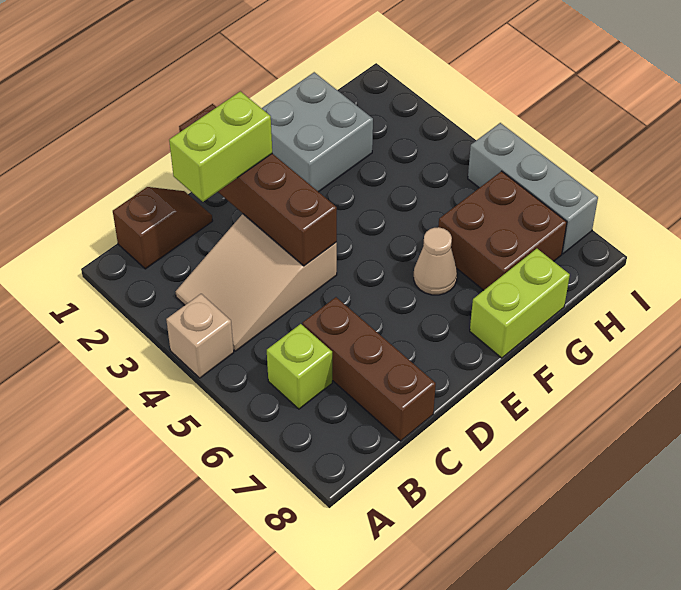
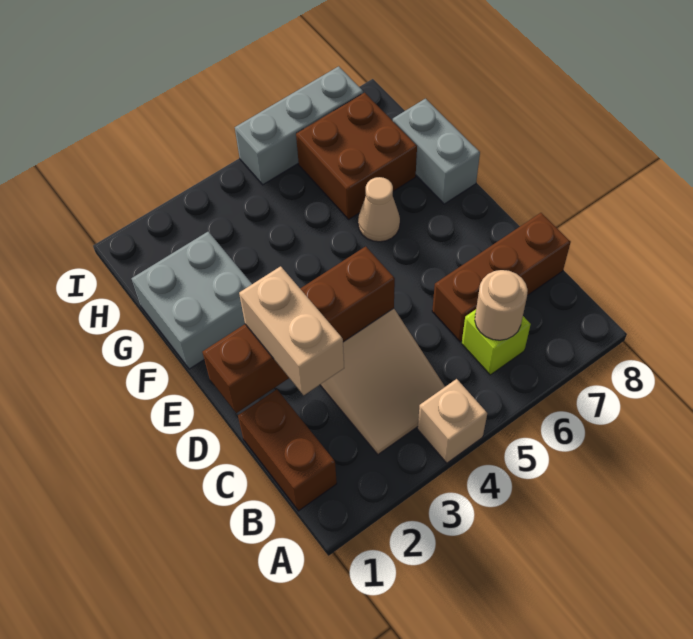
brown slope B1:C1 level 1 top B -> brown brick B1:C1 level 1
none -> tan round brick B6 level 2
lime brick C2:D2 level 3 -> tan brick C2:D2 level 3
lime brick F8:G8 level 1 -> grey brick F8:G8 level 1

